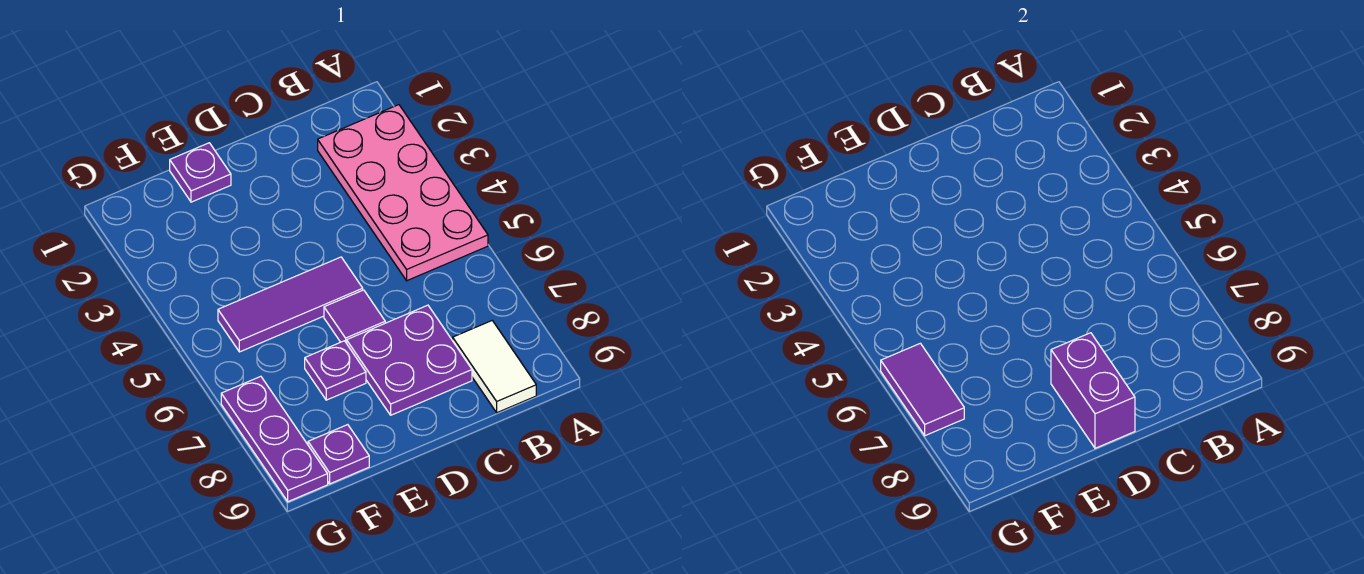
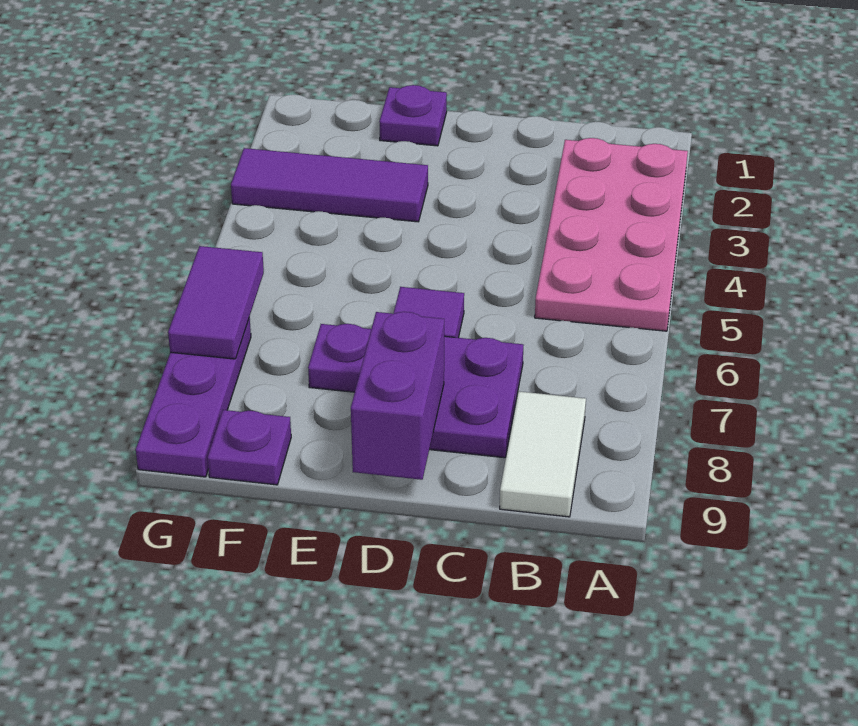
purple tile D5:F5 level 1 -> purple tile E3:G3 level 1

